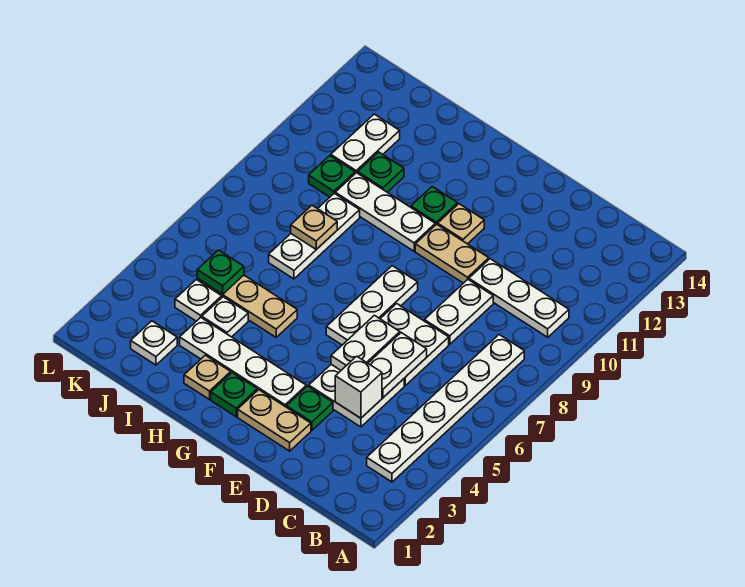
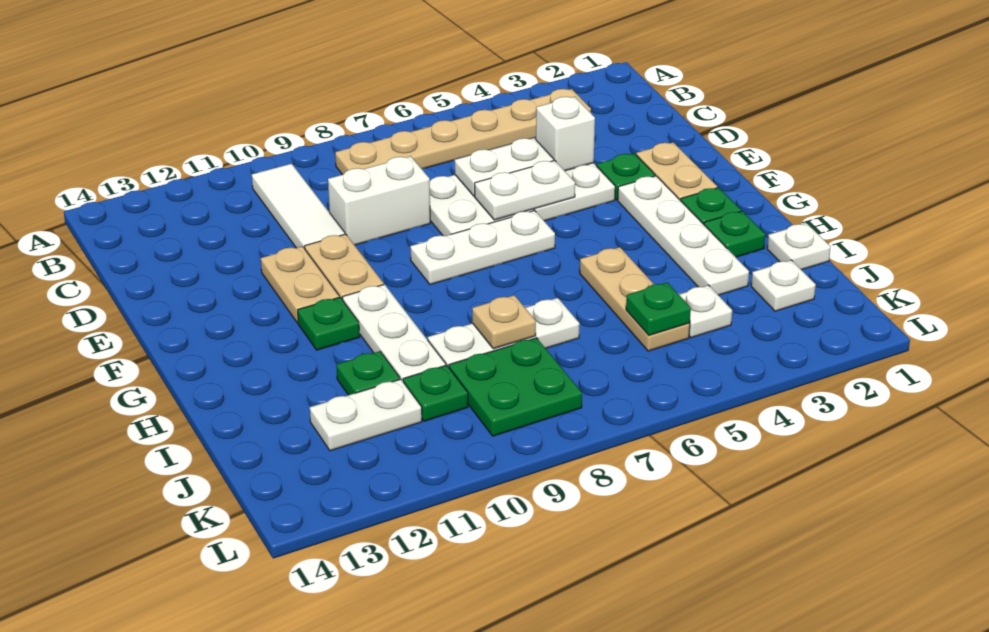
white plate B3:B8 level 1 -> tan plate B3:B8 level 1
white plate B10:D10 level 1 -> white tile B10:D10 level 1
white plate D8:D9 level 1 -> white brick D8:D9 level 1
tan plate F11 level 1 -> tan plate E11:F11 level 1
tan plate H2 level 1 -> green plate H2 level 1
white plate I4 level 1 -> white plate I1 level 1
none -> green plate J8:K9 level 1

